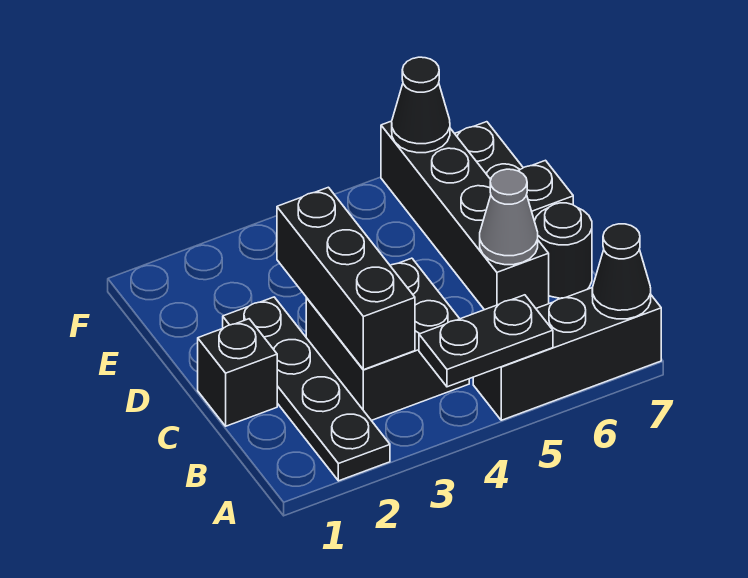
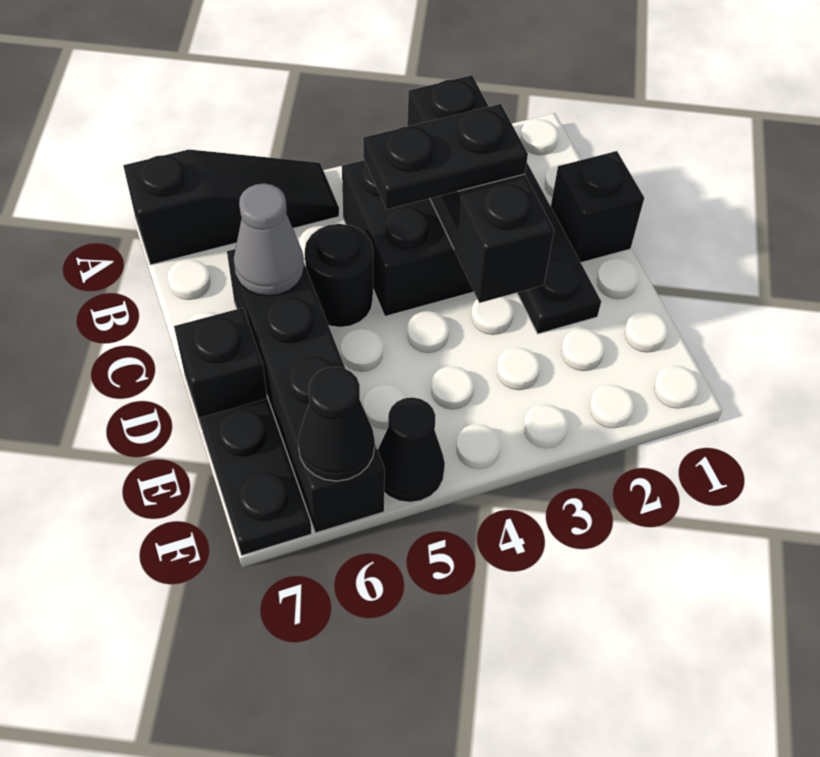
black plate A4:A5 level 2 -> black plate C3:C4 level 3
black brick A5:A7 level 1 -> black slope A5:A7 level 1 top 7
black cone A7 level 2 -> black cone F5 level 1
black round brick C7 level 1 -> black round brick C5 level 1

